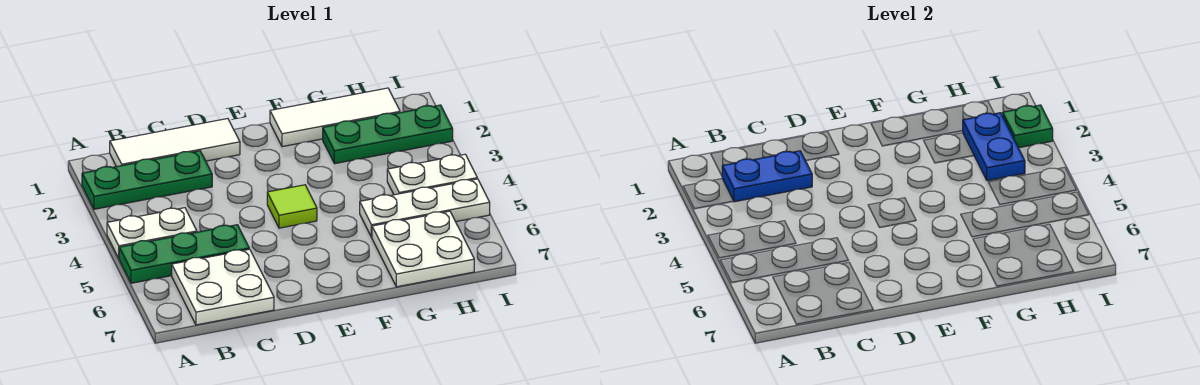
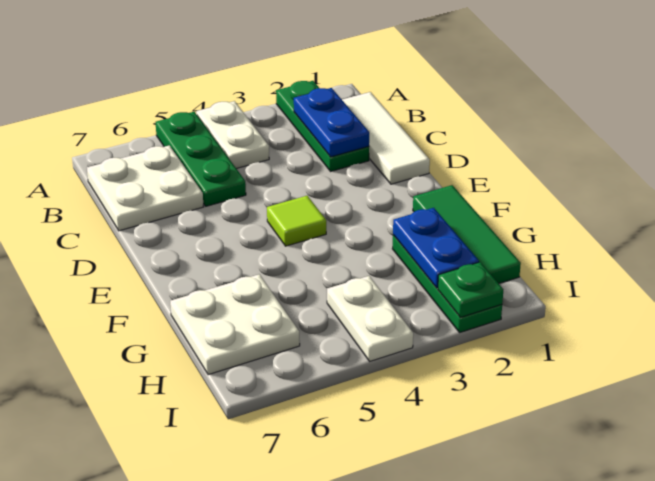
white tile F1:H1 level 1 -> green tile F1:H1 level 1
white plate G5:I5 level 1 -> none
blue plate H2:H3 level 2 -> blue plate G2:H2 level 2

